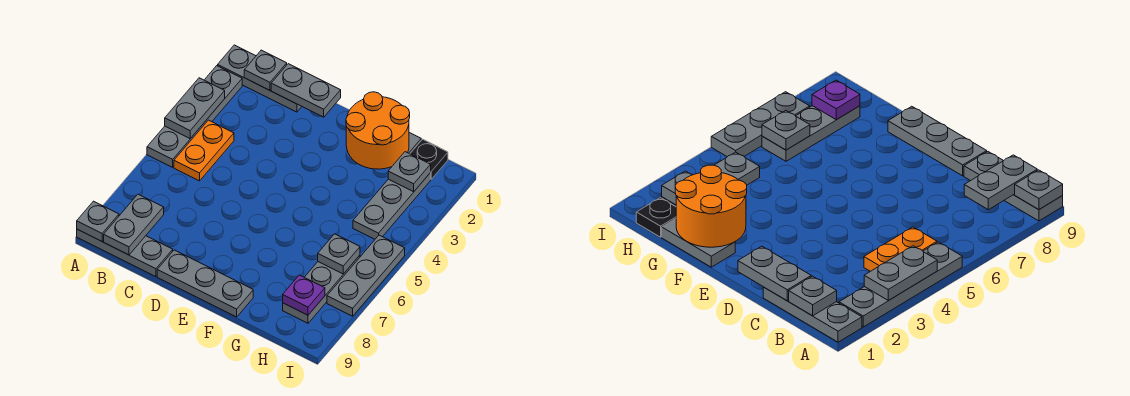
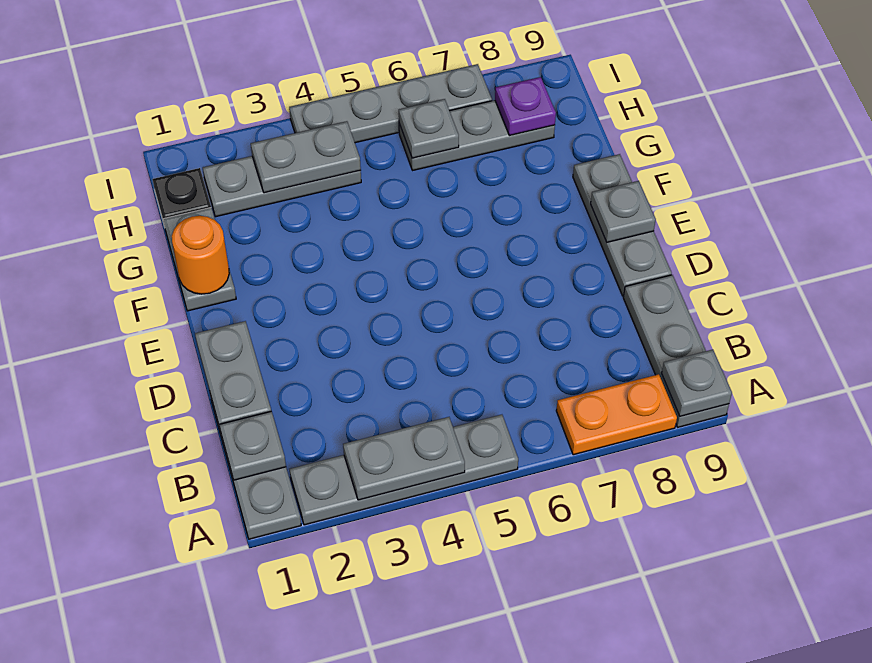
orange plate B4:B5 level 1 -> orange plate A7:A8 level 1
grey plate B8:B9 level 2 -> grey plate H3:H4 level 2
orange round brick F1:G2 level 2 -> orange round brick F1 level 2
grey plate H2 level 2 -> grey plate E9 level 2
grey plate I5:I7 level 1 -> grey plate I4:I7 level 1

